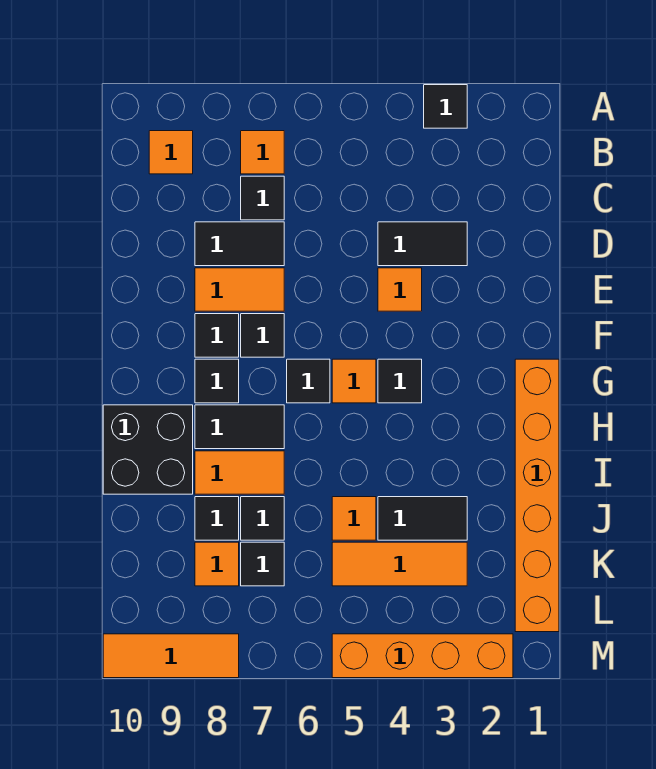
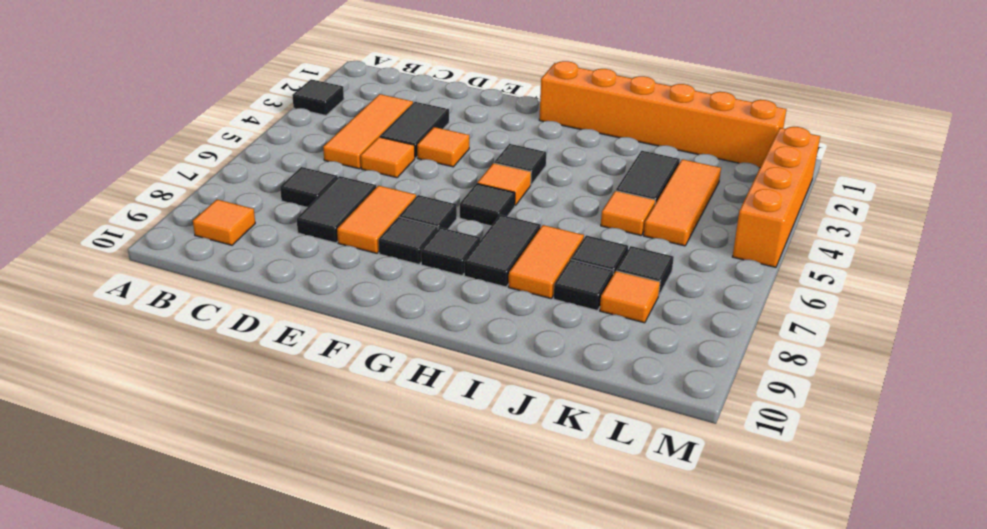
orange tile B7 level 1 -> orange tile D5 level 1
black brick H9:I10 level 1 -> none
orange tile M8:M10 level 1 -> orange tile C3:C5 level 1

